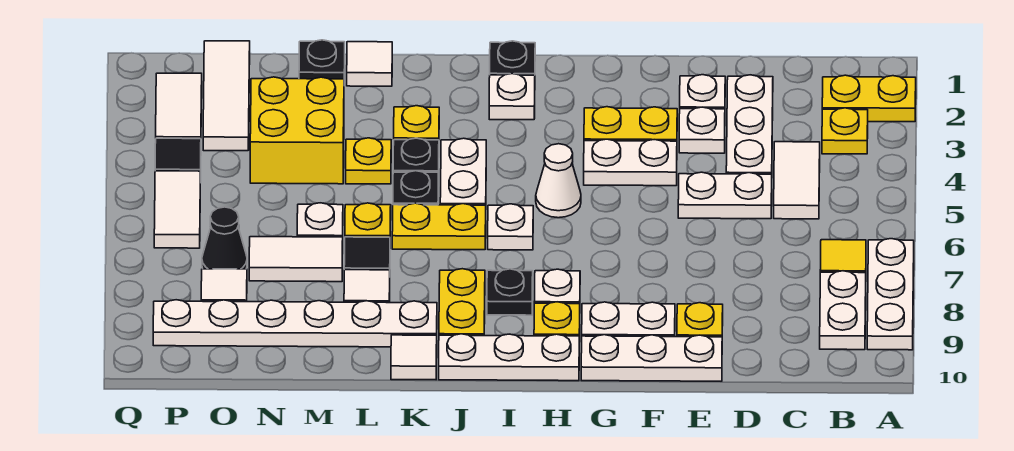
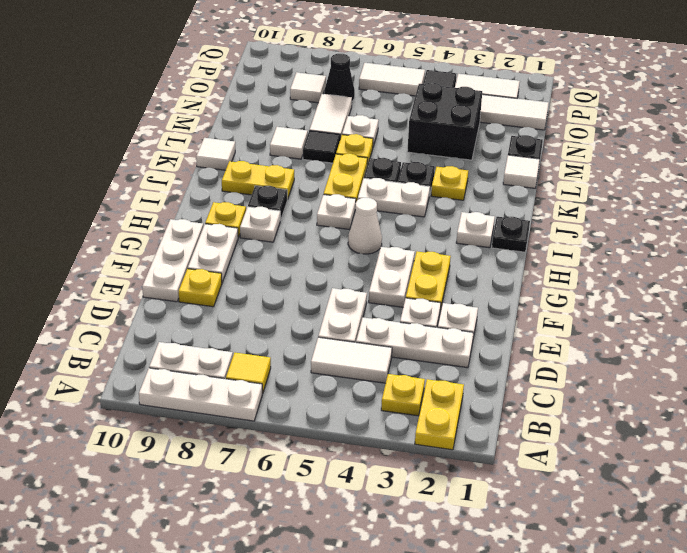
white plate H10:J10 level 1 -> none
white plate K9:P9 level 1 -> none
yellow plate L4 level 1 -> none
yellow brick M3:N4 level 1 -> black brick M3:N4 level 1

